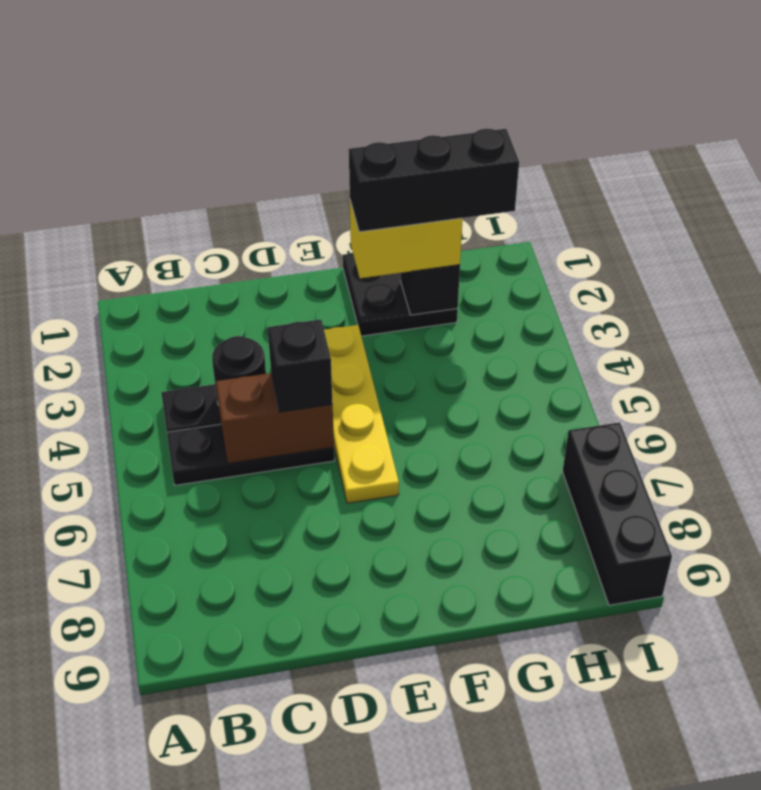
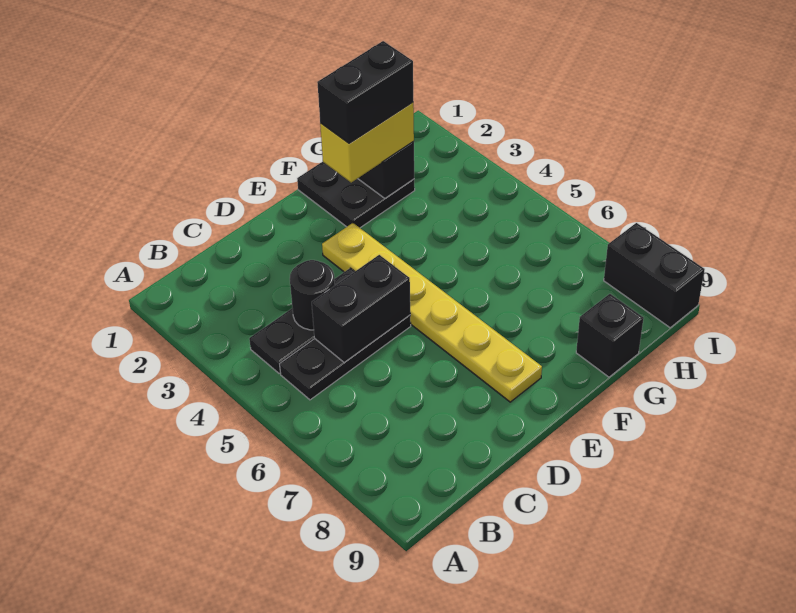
brown brick C5:D5 level 2 -> black brick C5:D5 level 2
black brick D5 level 3 -> black brick G9 level 1
yellow plate E3:E6 level 1 -> yellow plate E3:E8 level 1
black brick F2:H2 level 4 -> black brick F2:G2 level 4
black brick I7:I9 level 1 -> black brick I8:I9 level 1

